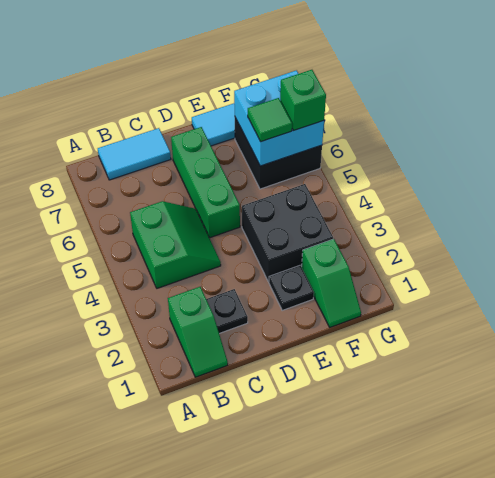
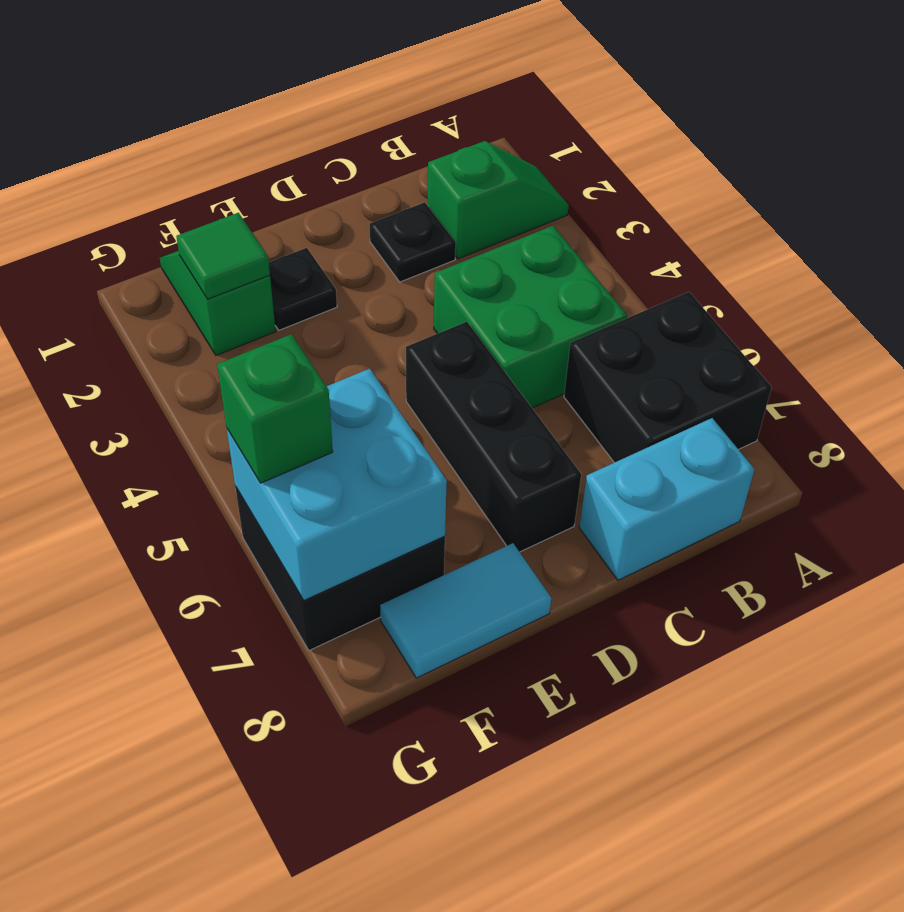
green slope B1:B2 level 1 top 2 -> green slope A2:B2 level 1 top B
green slope B4:C5 level 1 top B -> green brick B4:C5 level 1
cyan tile B8:C8 level 1 -> cyan brick B8:C8 level 1
green brick D5:D7 level 1 -> black brick D5:D7 level 1
black brick E3:F4 level 1 -> black brick A6:B7 level 1
green tile F6 level 3 -> green tile F2 level 2

